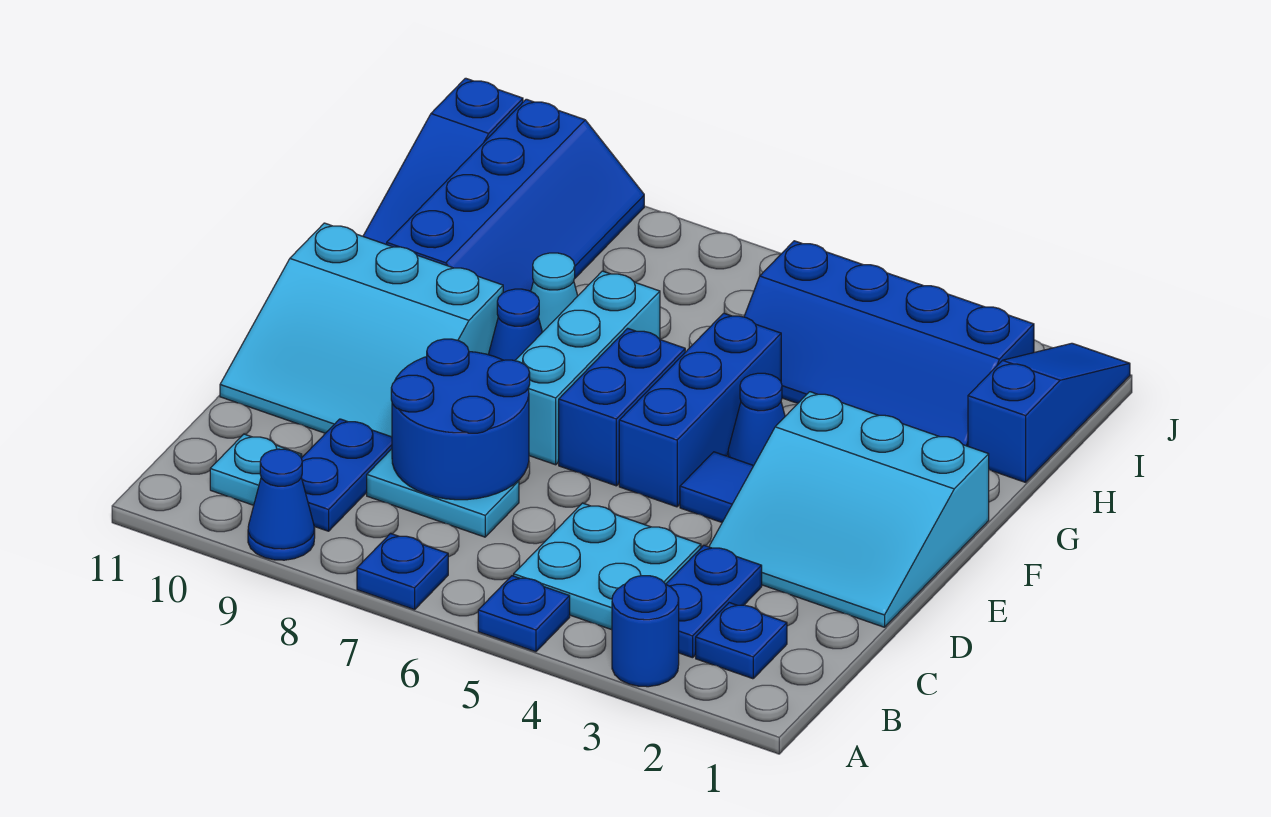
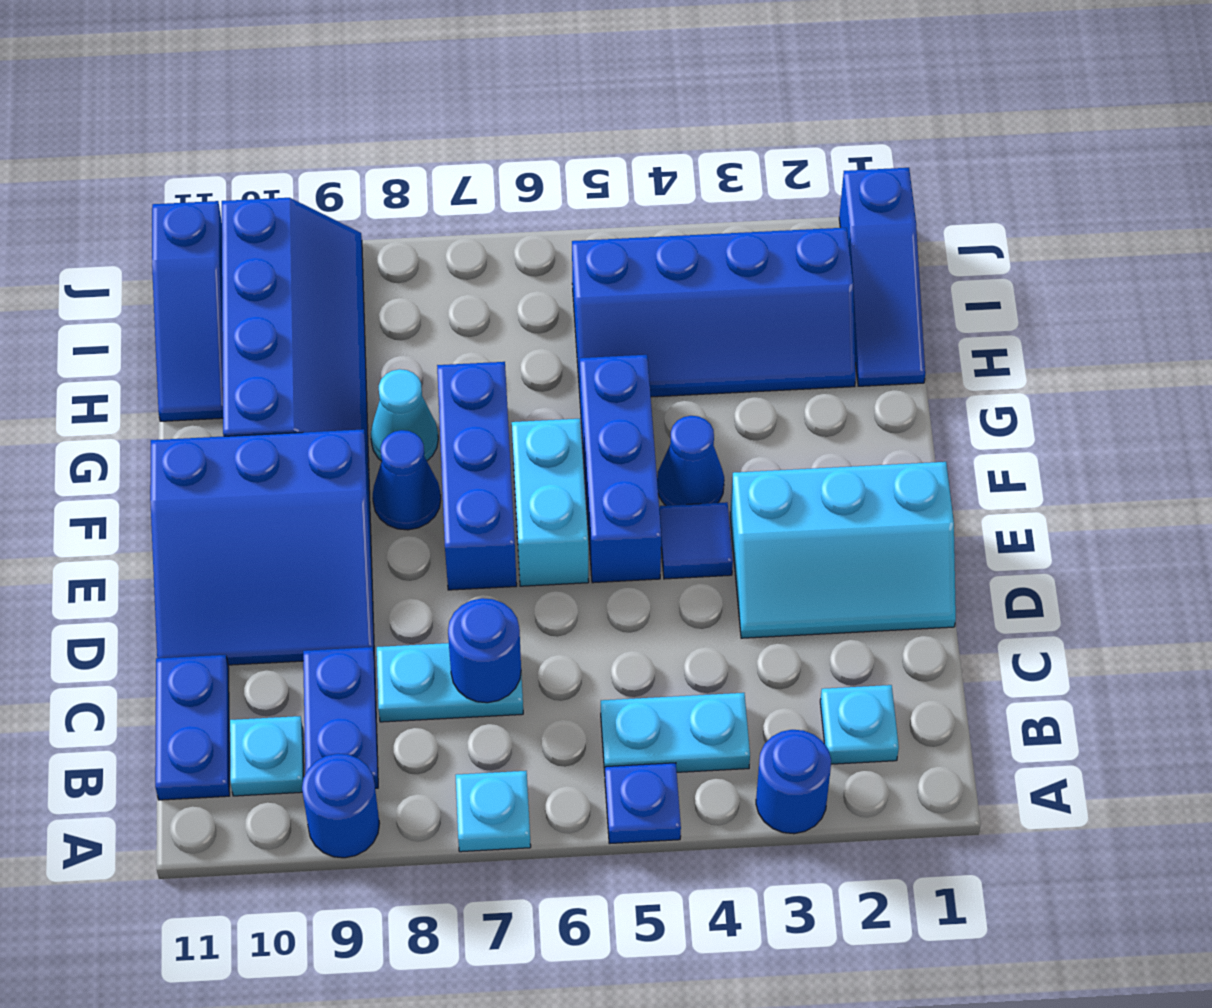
blue plate A7 level 1 -> cyan plate A7 level 1
blue cone A9 level 1 -> blue round brick A9 level 1
blue plate B2 level 1 -> cyan plate B2 level 1
blue plate B3:C3 level 1 -> blue plate B11:C11 level 1
cyan plate B4:C5 level 1 -> cyan plate B4:B5 level 1
blue round brick C7:D8 level 2 -> blue round brick C7 level 2
cyan slope D1:F3 level 1 top F -> cyan slope D1:E3 level 1 top E
cyan slope D9:F11 level 1 top F -> blue slope D9:F11 level 1 top F
blue brick E6:F6 level 1 -> cyan brick E6:F6 level 1
cyan brick E7:G7 level 1 -> blue brick E7:G7 level 1
blue slope H1:J1 level 1 top H -> blue slope H1:J1 level 1 top J

